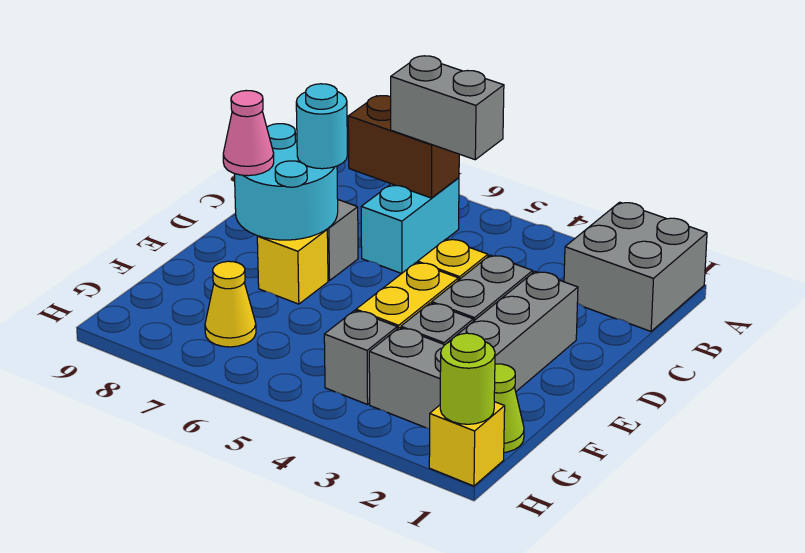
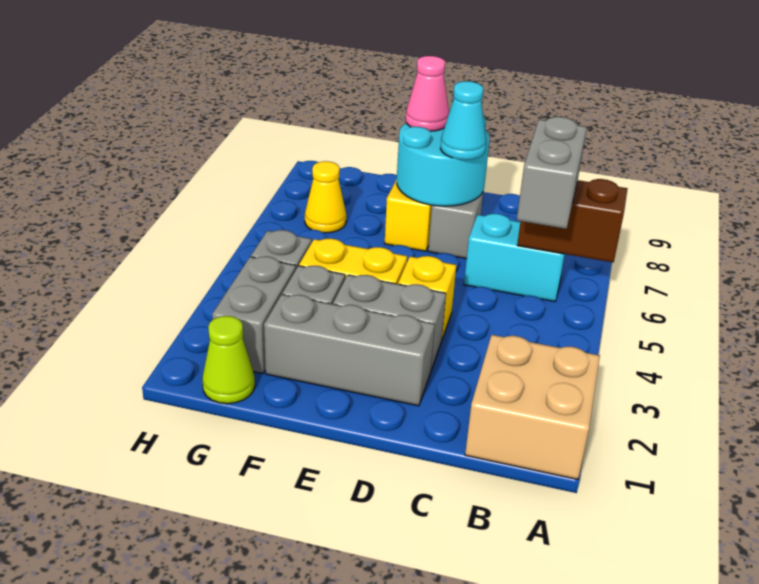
grey brick A1:B2 level 1 -> tan brick A1:B2 level 1
brown brick B6:B7 level 2 -> brown brick A6:B6 level 2
cyan round brick D7 level 3 -> cyan cone D7 level 3
yellow brick H1 level 1 -> none
lime round brick H1 level 2 -> none

